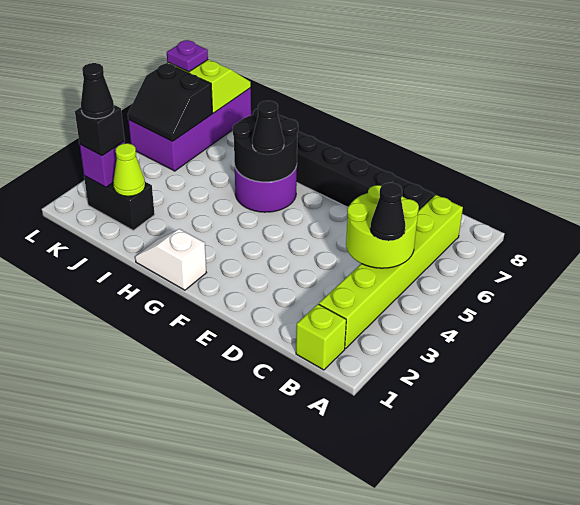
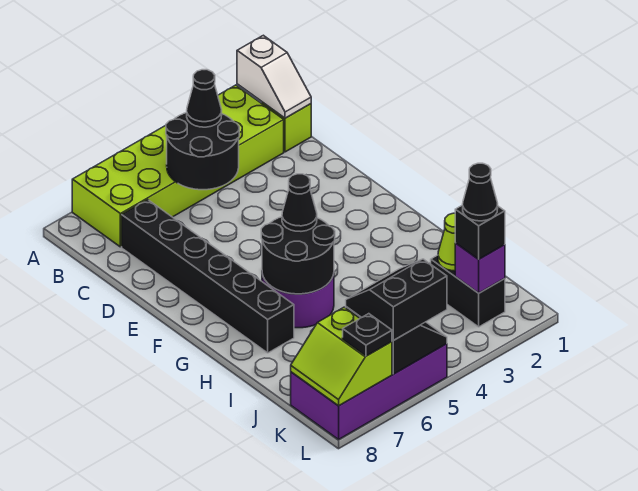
lime brick B2:B7 level 1 -> lime brick A2:B7 level 1
lime round brick B4:C5 level 2 -> black round brick B4:C5 level 2
white slope G1:H1 level 1 top G -> white slope A1:B1 level 2 top A
none -> black slope K5:L6 level 3 top L
purple plate L7 level 3 -> black plate L7 level 3

